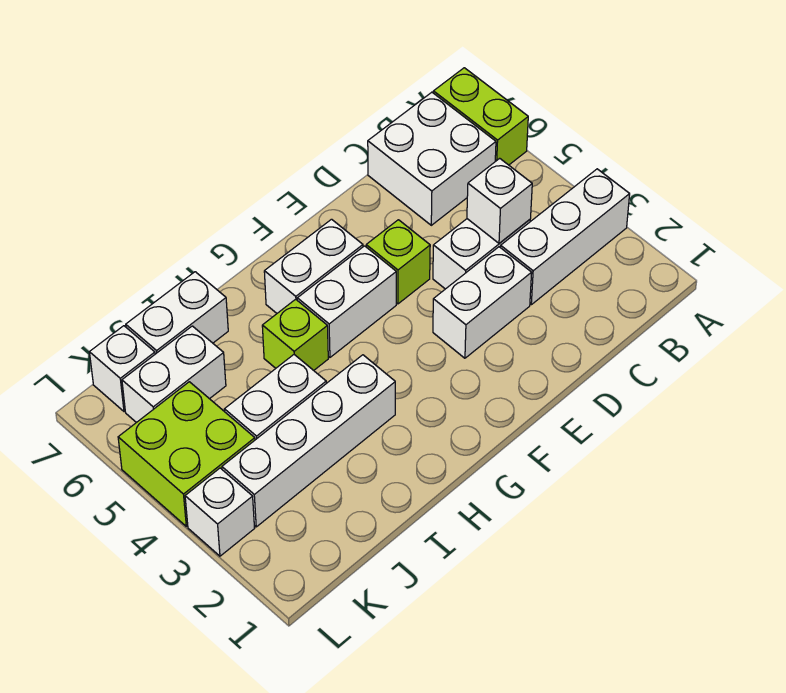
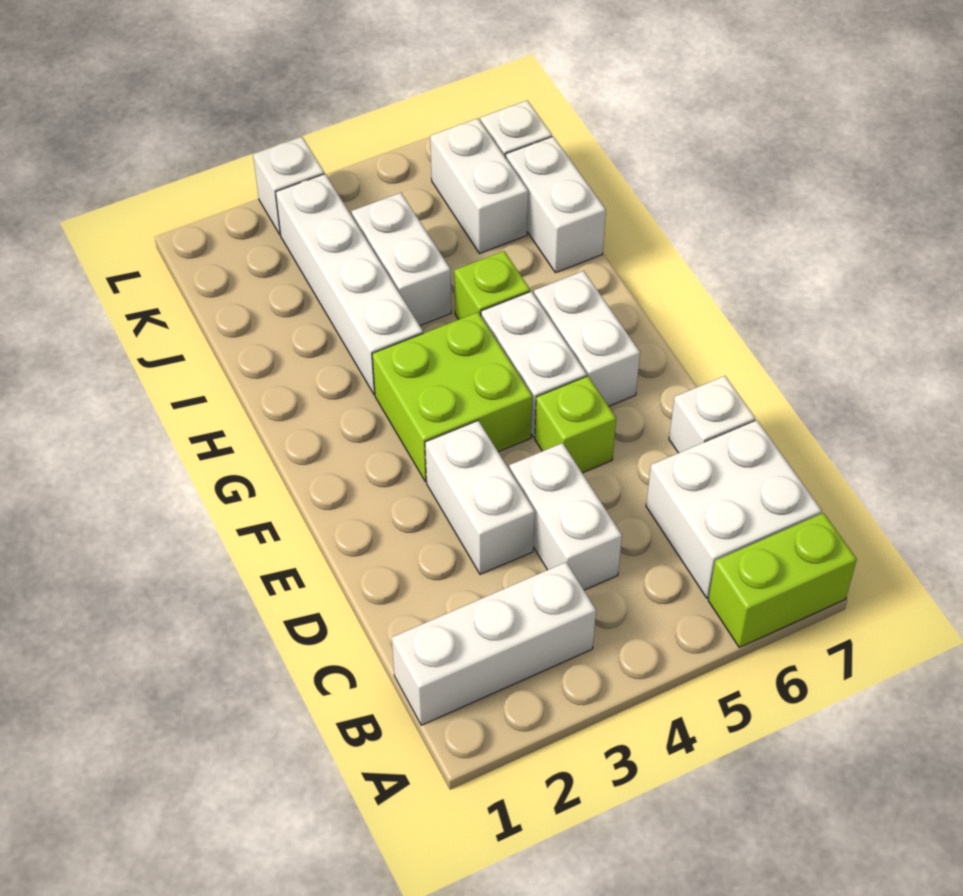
white brick A3:C3 level 1 -> white brick B1:B3 level 1
white brick C4 level 2 -> white brick D7 level 1
lime brick K4:L5 level 1 -> lime brick F3:G4 level 1

